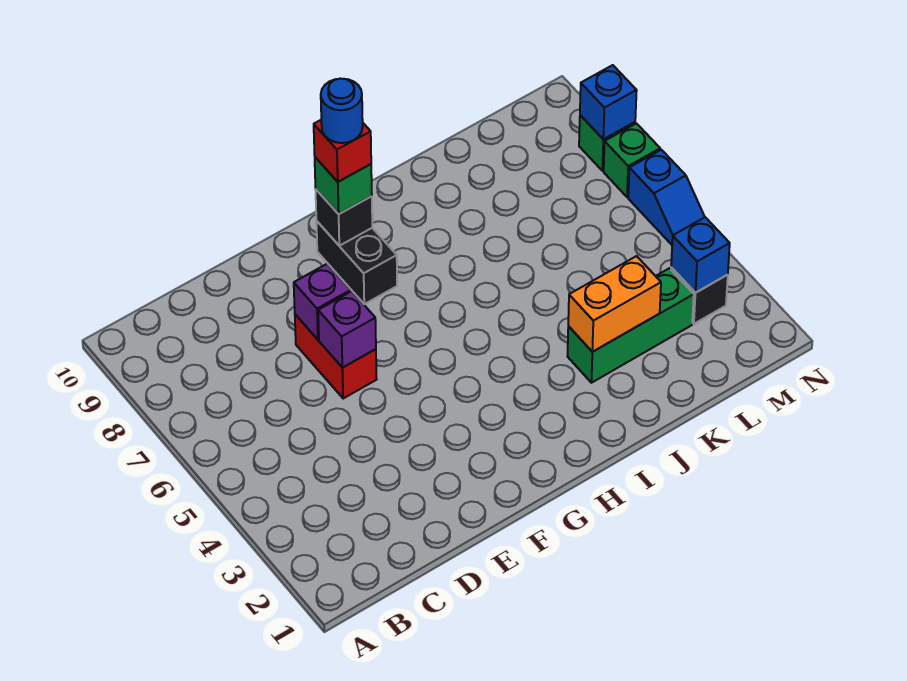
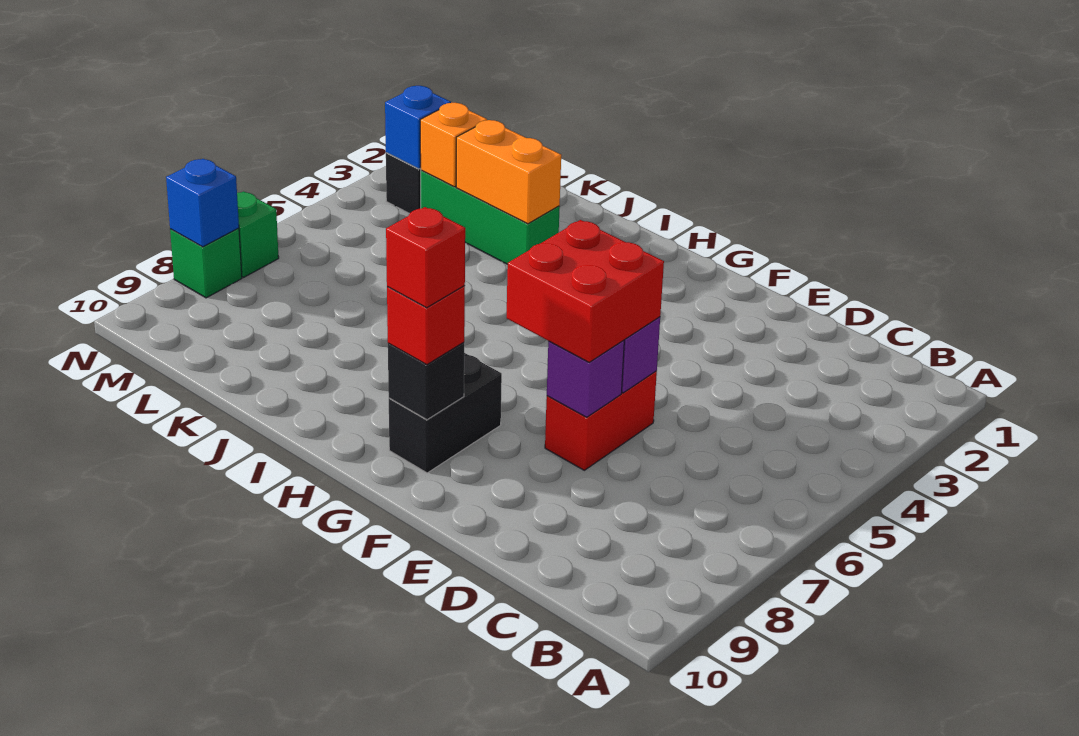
none -> red brick E6:F7 level 3
green brick G9 level 3 -> red brick G9 level 3
blue round brick G9 level 5 -> none
none -> orange brick L3 level 2
blue slope N5:N6 level 1 top 6 -> none

